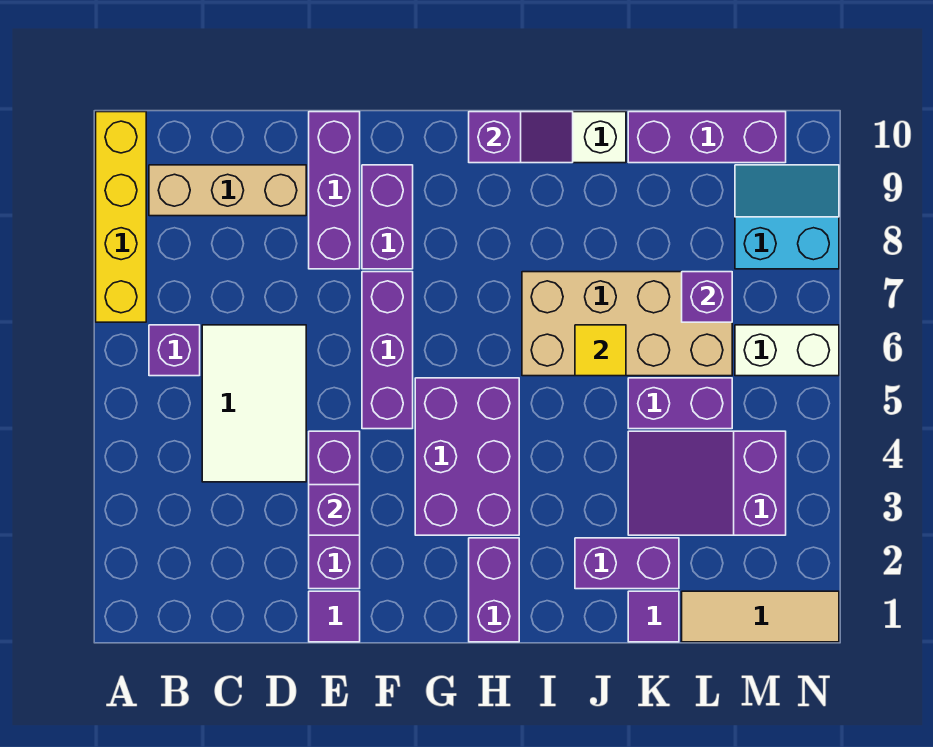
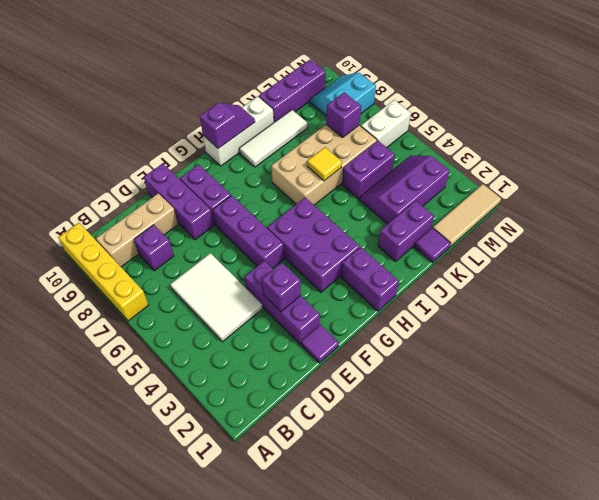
purple brick B6 level 1 -> purple brick C8 level 1
none -> white tile I9:K9 level 1
purple slope K3:M4 level 1 top M -> purple slope K3:M4 level 1 top 3

